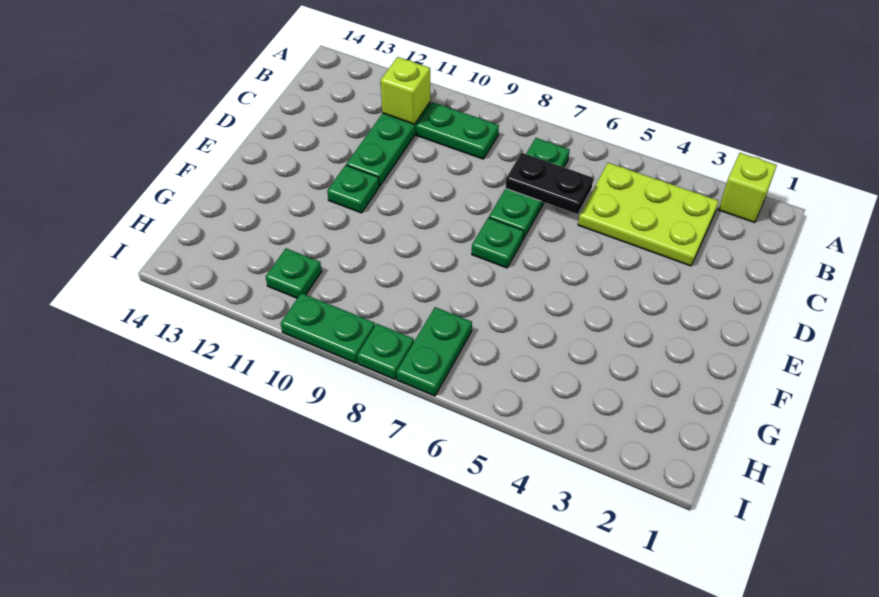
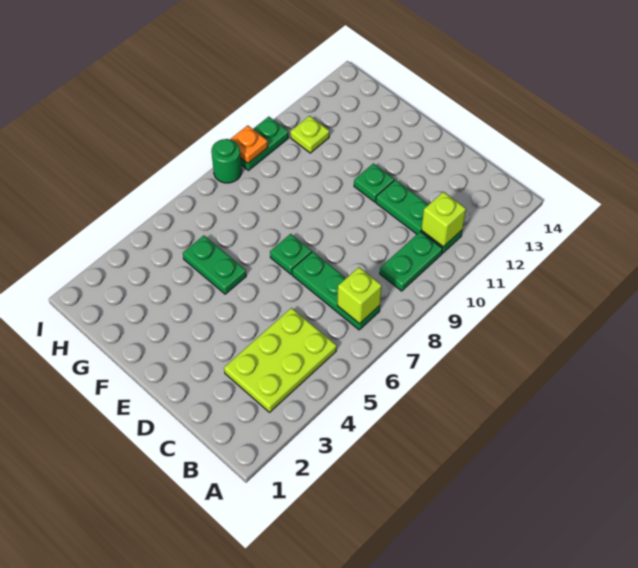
lime brick A2 level 1 -> lime brick B7 level 2
black plate C6:C7 level 2 -> none
green plate H7:I7 level 1 -> green plate F5:G5 level 1
green plate H11 level 1 -> lime plate H11 level 1
green plate I8 level 1 -> green round brick I8 level 1
none -> orange plate I9 level 2

